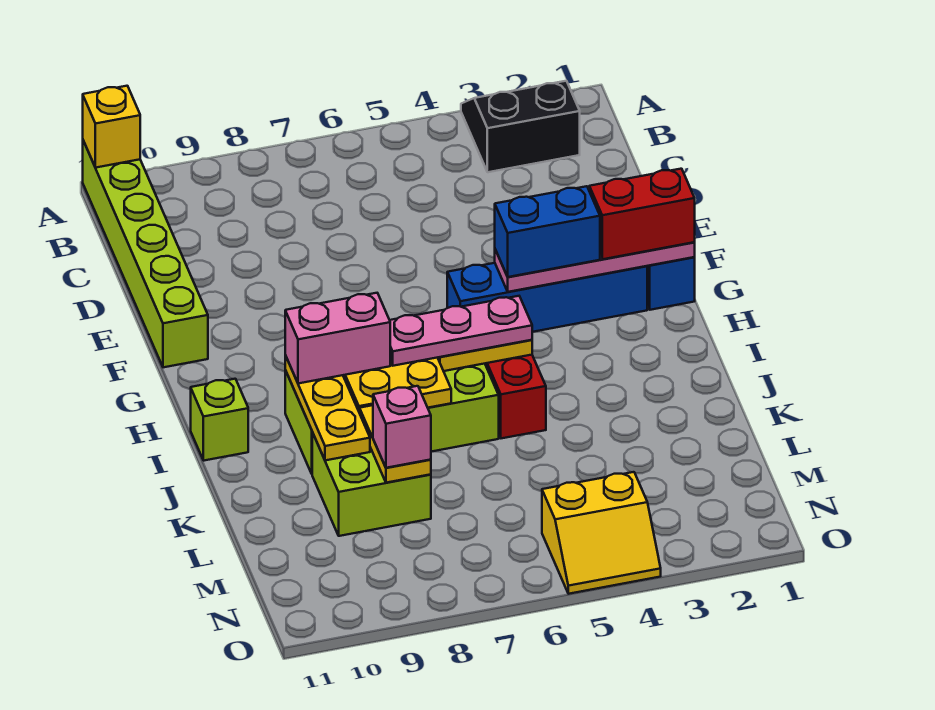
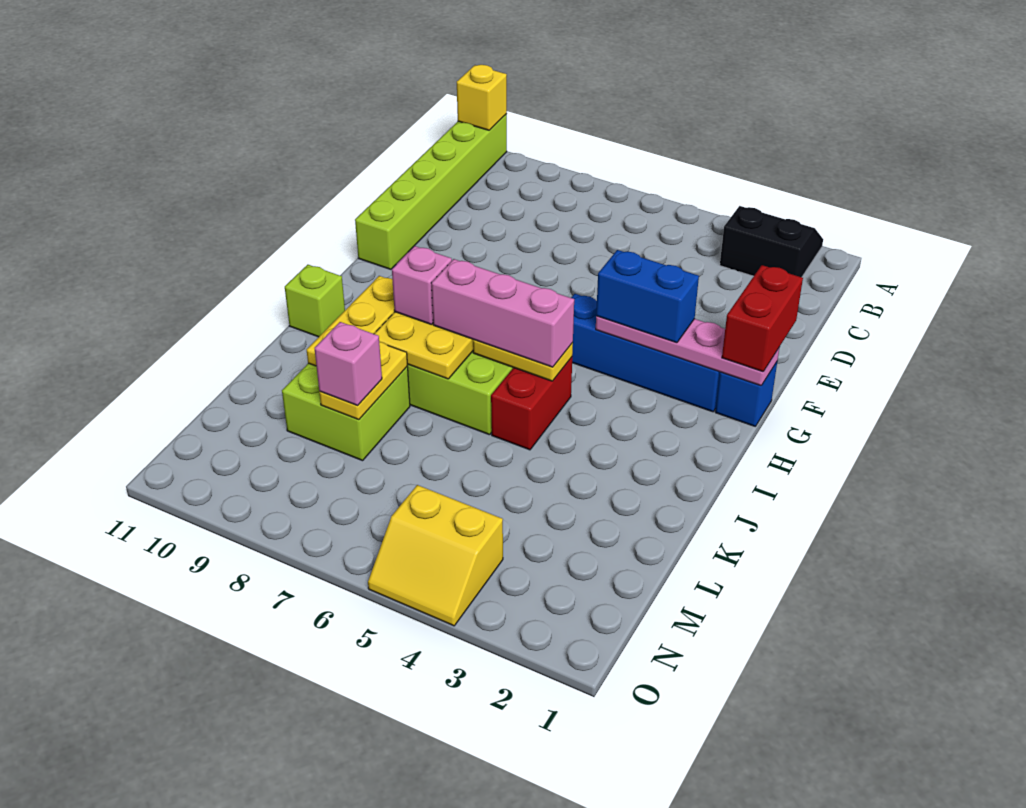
red brick G1:G2 level 3 -> red brick F1:G1 level 3
pink plate I5:I7 level 3 -> pink brick I5:I7 level 3
pink brick I8:I9 level 3 -> pink brick I8 level 3

